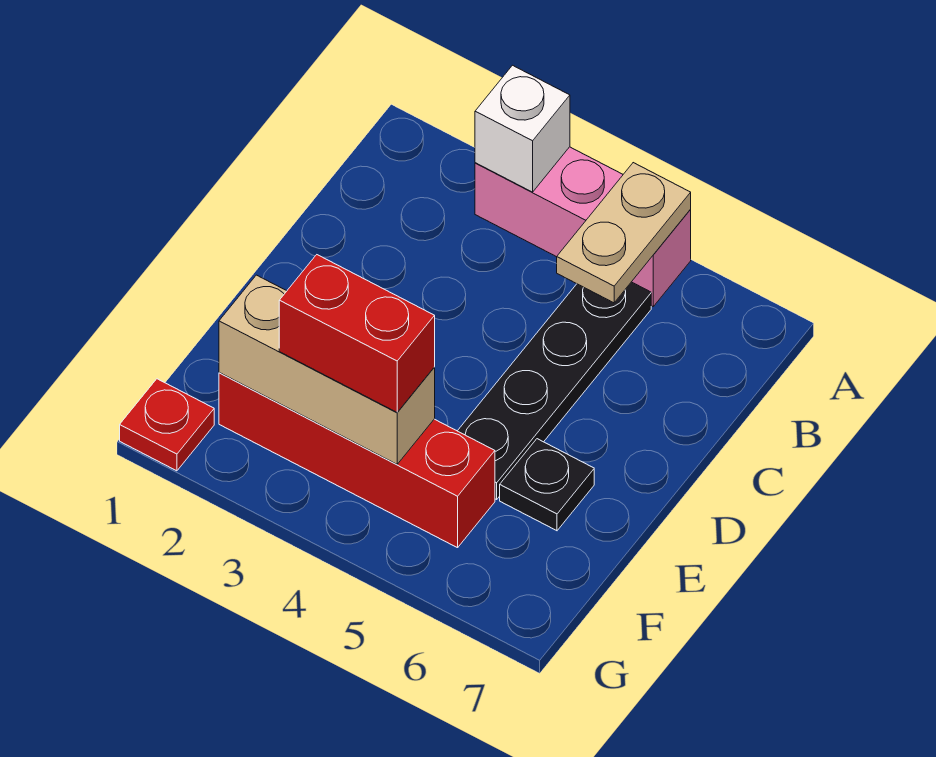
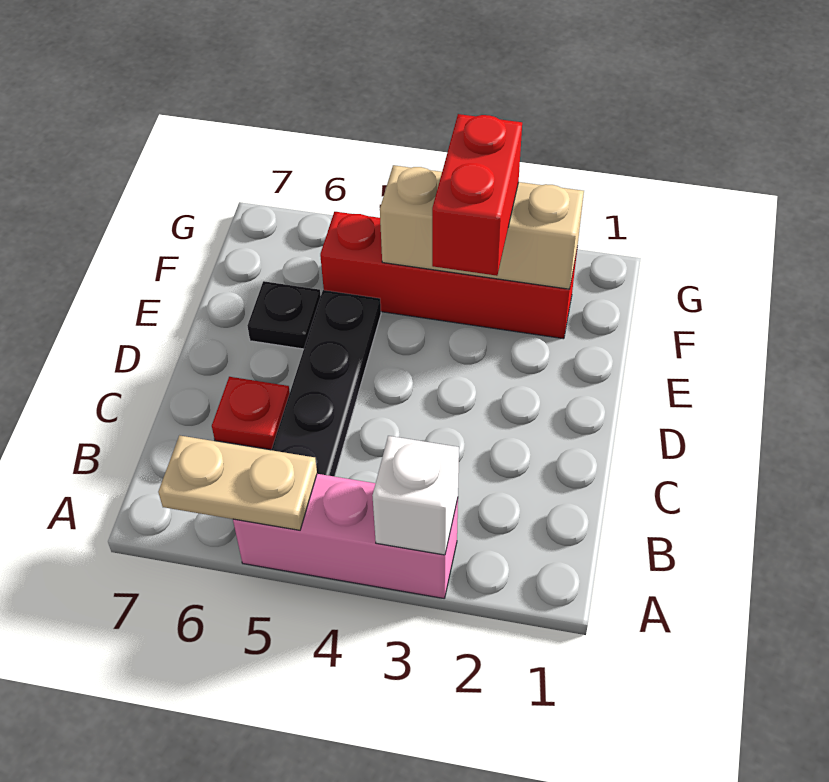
tan plate A5:B5 level 2 -> tan plate A5:A6 level 2
red brick F3:F4 level 3 -> red brick E3:F3 level 3
red plate G1 level 1 -> red plate C6 level 1

